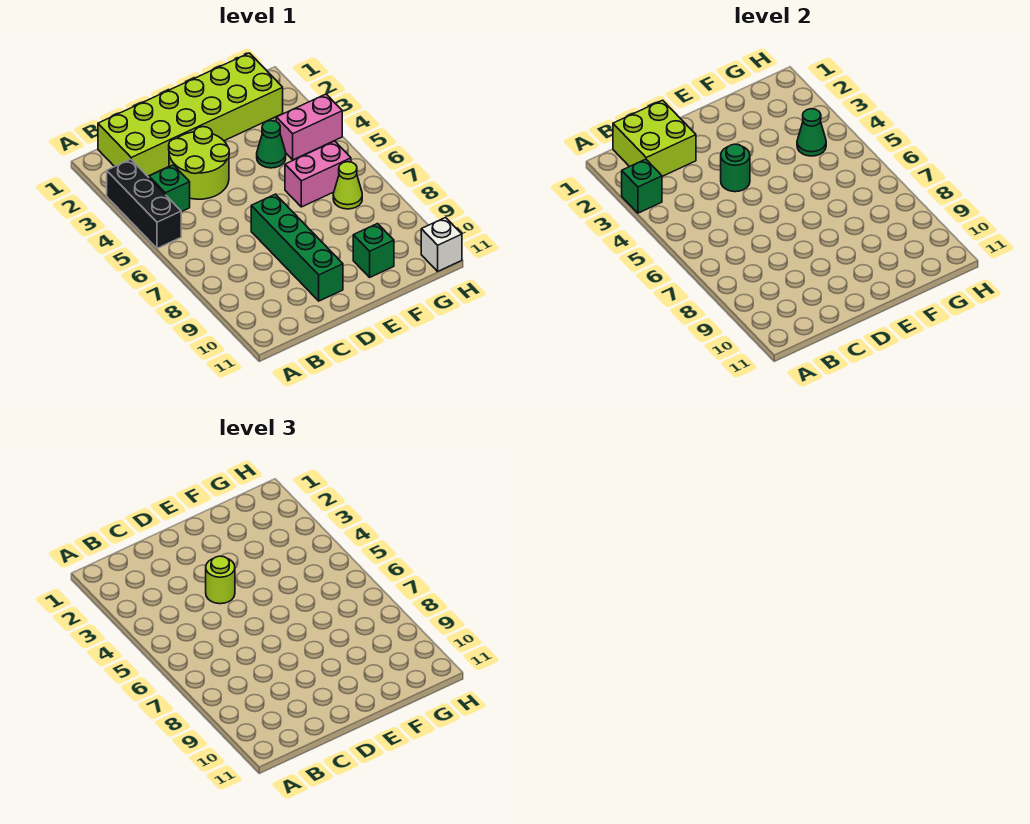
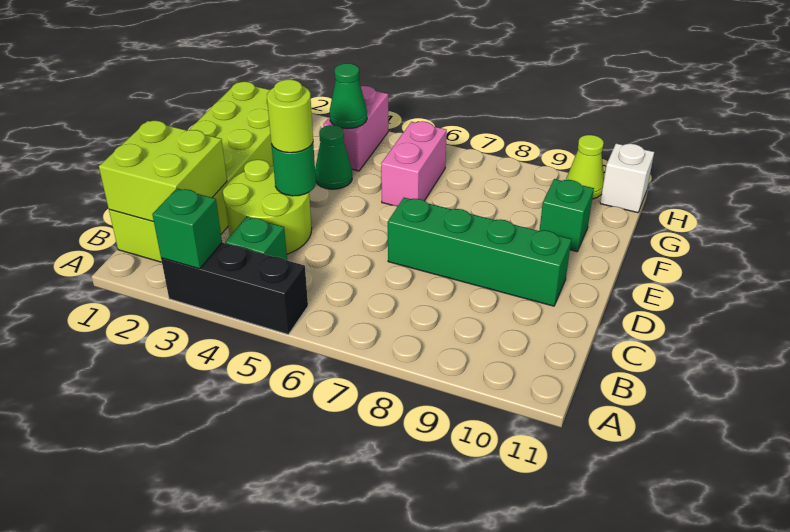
lime cone G7 level 1 -> lime cone H10 level 1

